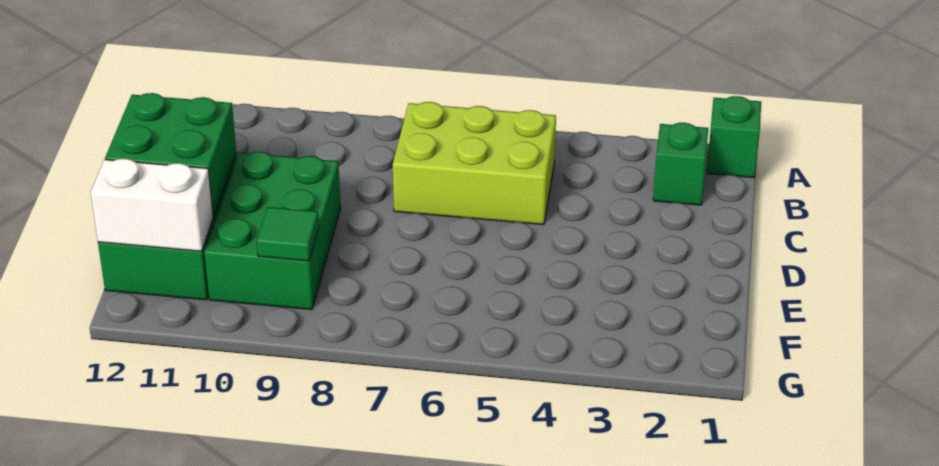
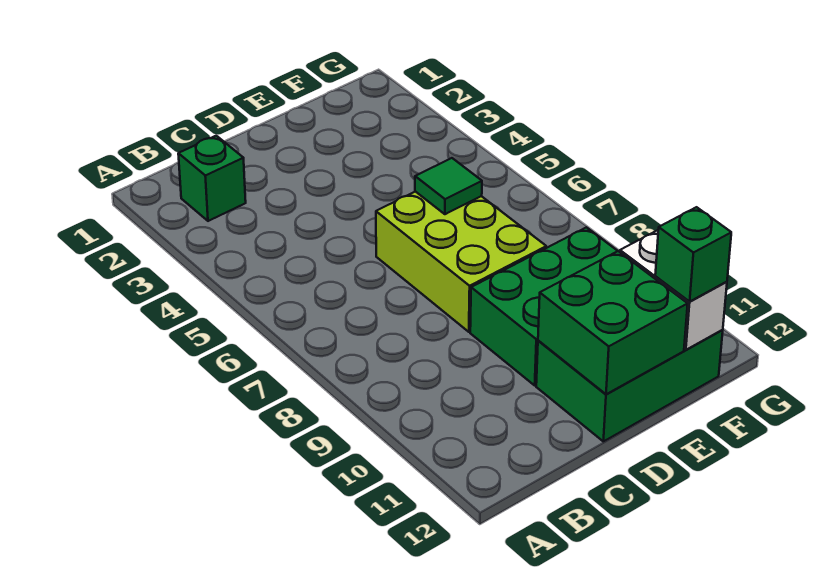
green brick A1 level 1 -> green brick F12 level 3
lime brick B5:C7 level 1 -> lime brick D6:E8 level 1
green tile F9 level 2 -> green tile E6 level 2

